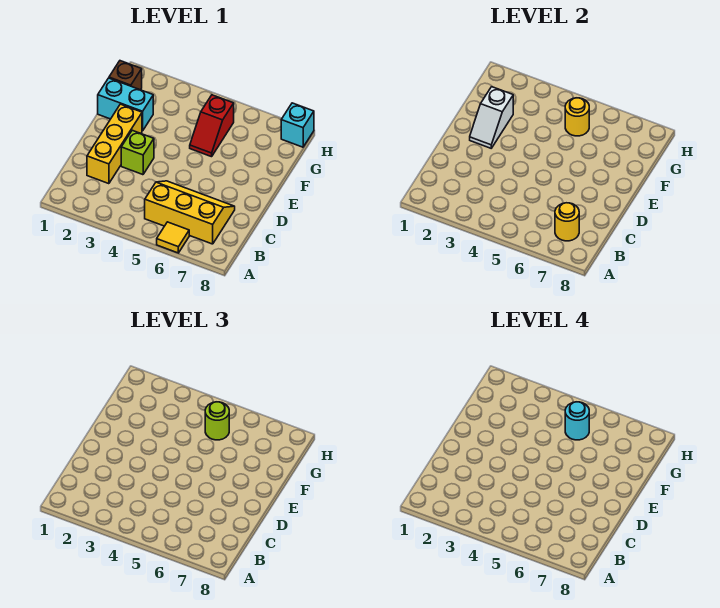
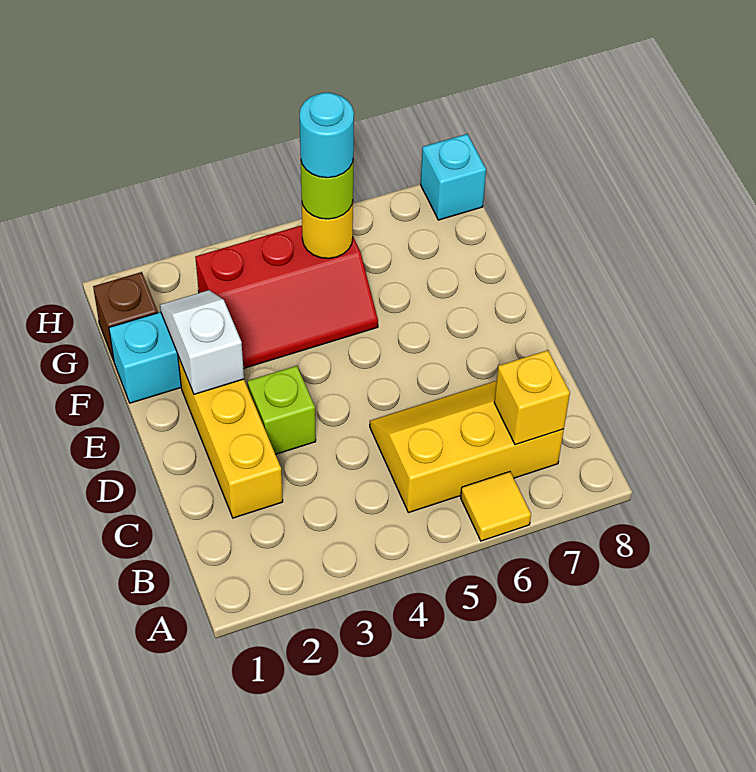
yellow round brick B7 level 2 -> yellow brick B7 level 2
white slope E2:F2 level 2 top F -> white slope E2:F2 level 2 top E
red slope F5:G5 level 1 top G -> red slope F3:G5 level 1 top G

